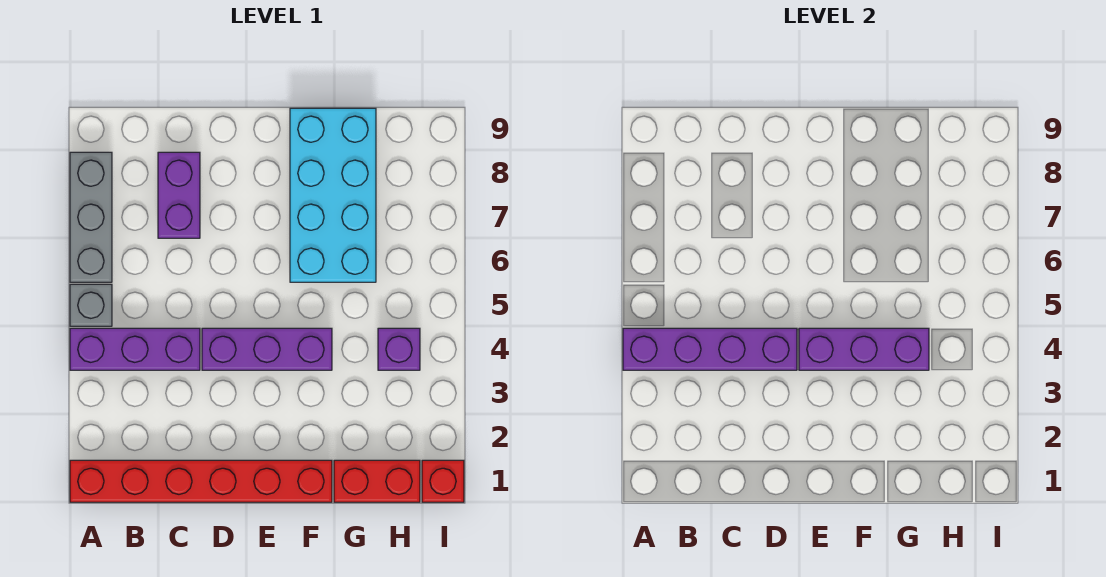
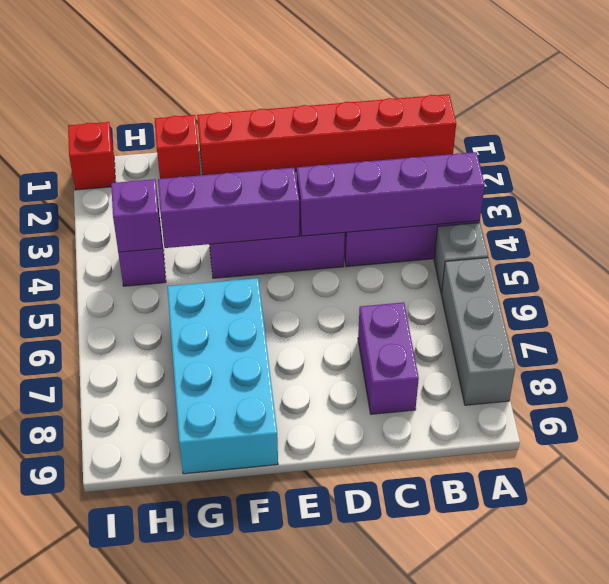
red brick G1:H1 level 1 -> red brick G1 level 1
none -> purple brick H4 level 2

